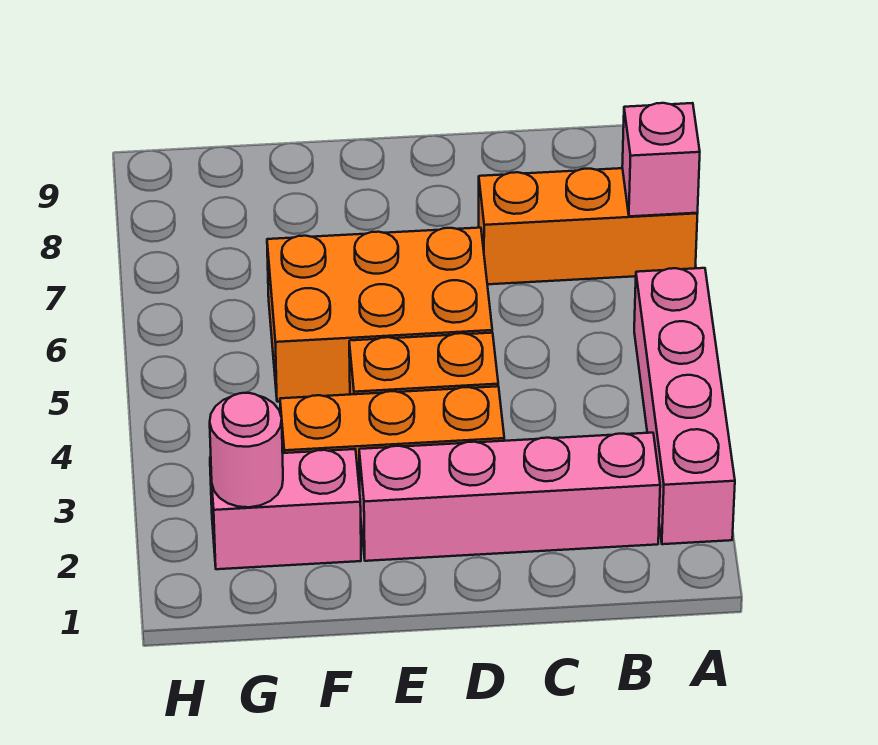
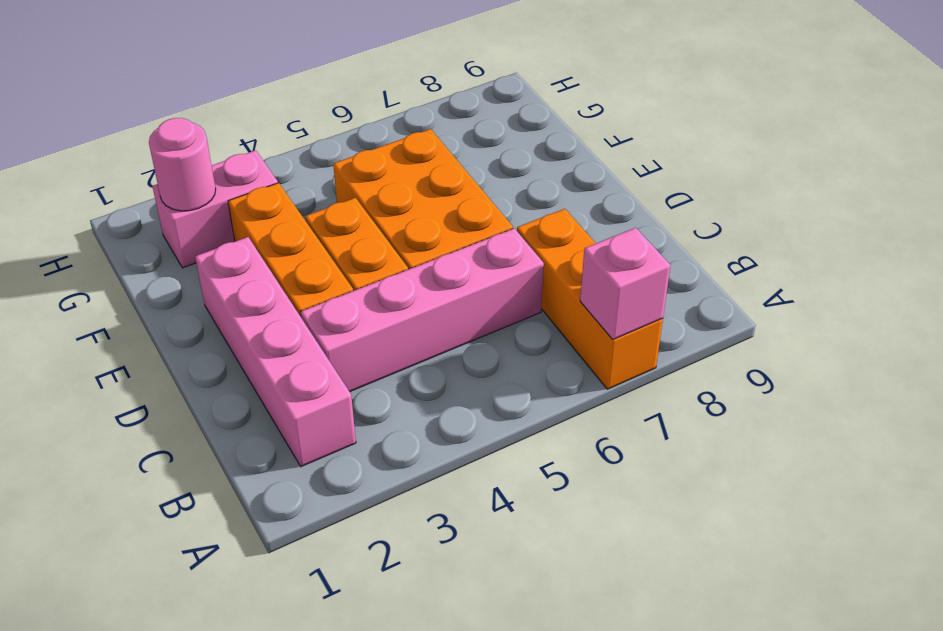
pink brick A2:A5 level 1 -> pink brick C3:C6 level 1
pink brick F2:G2 level 1 -> pink brick G2:G3 level 1

